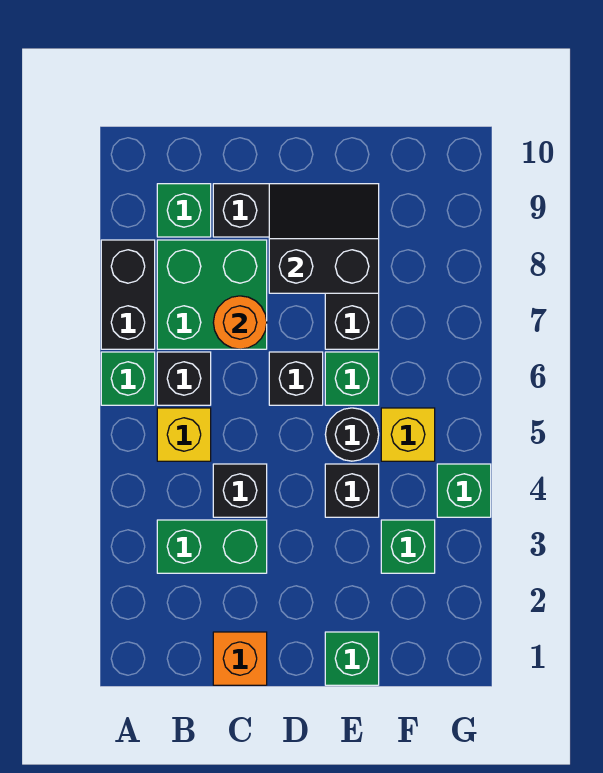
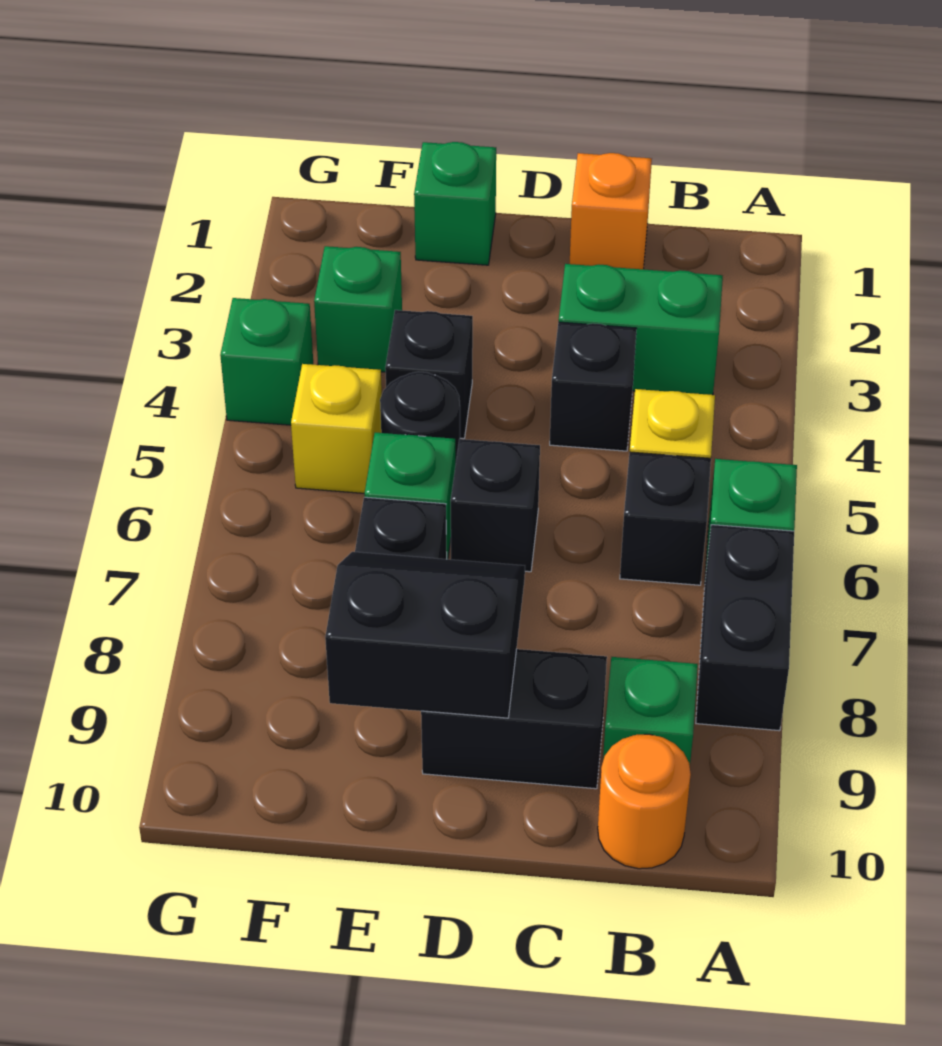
green brick B7:C8 level 1 -> none
orange round brick C7 level 2 -> orange round brick B10 level 1
black slope D8:E9 level 2 top 8 -> black slope D8:E9 level 2 top 9

